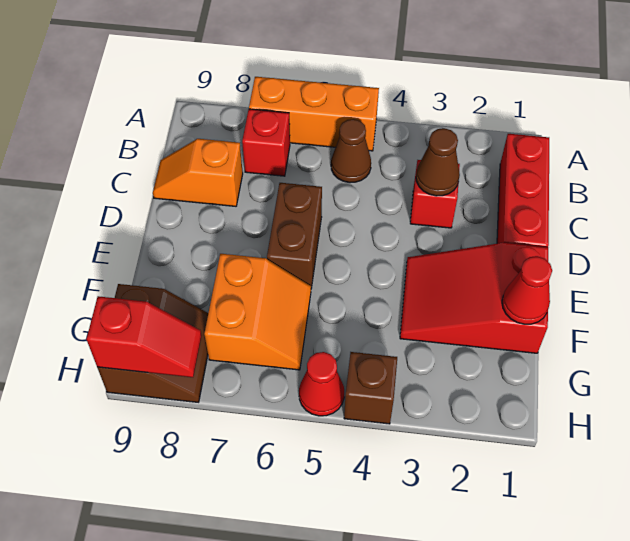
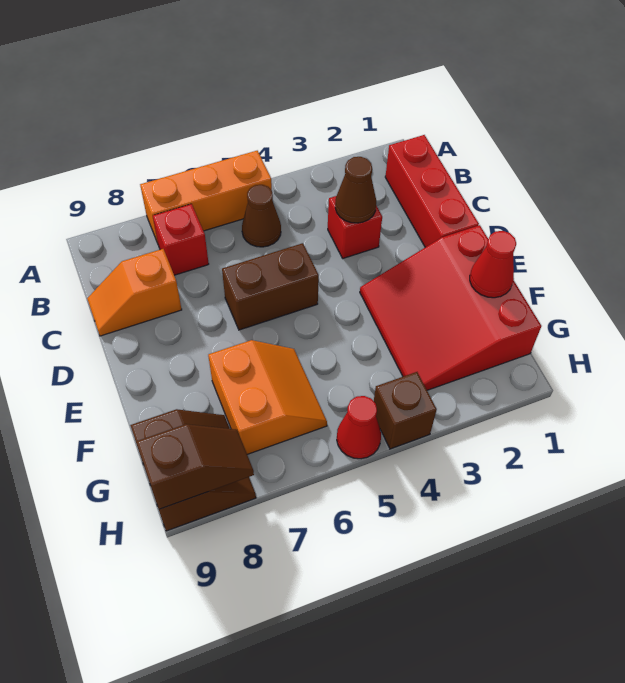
brown brick D6:E6 level 1 -> brown brick D5:D6 level 1
red slope E1:F3 level 1 top 1 -> red slope E1:G3 level 1 top 1
red slope H8:H9 level 2 top 9 -> brown slope H8:H9 level 2 top 9

